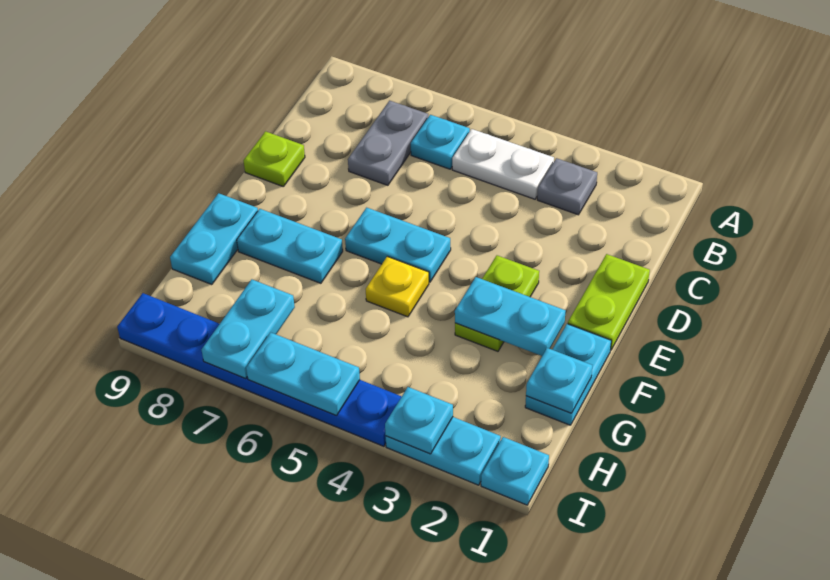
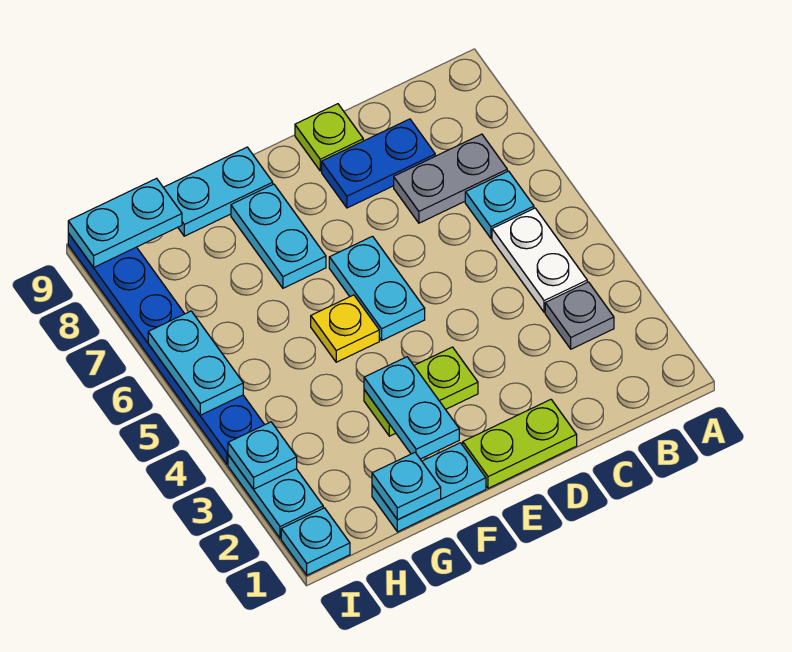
none -> blue plate C8:D8 level 1
cyan plate H7:I7 level 2 -> cyan plate H9:I9 level 2

